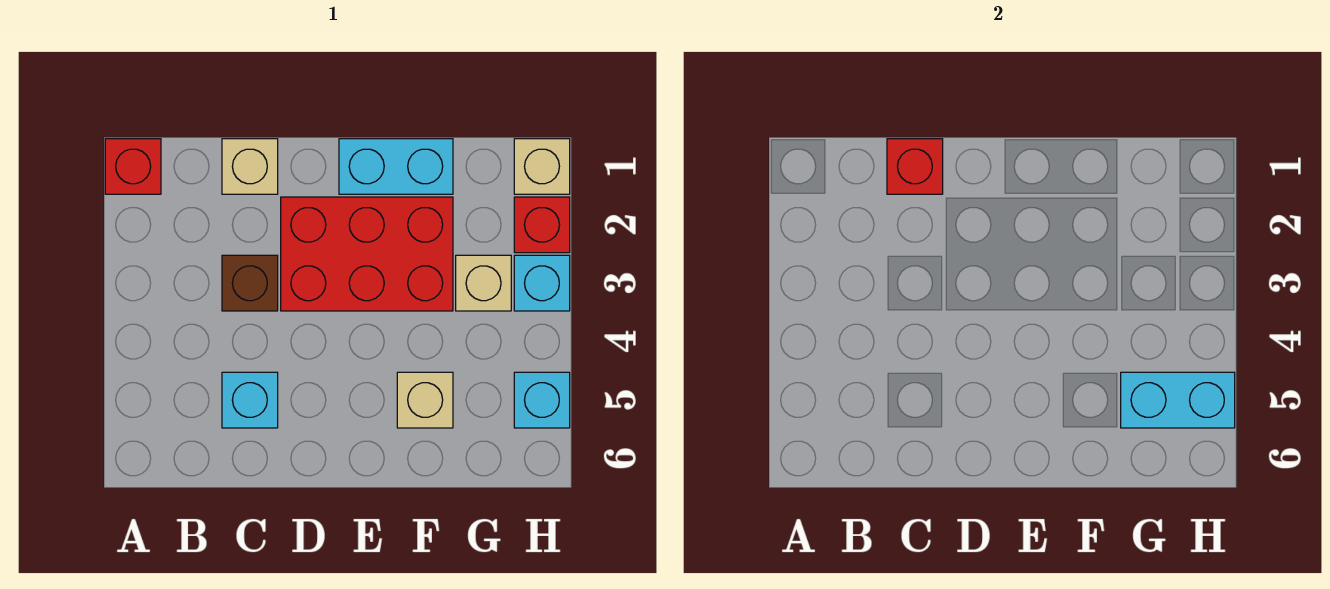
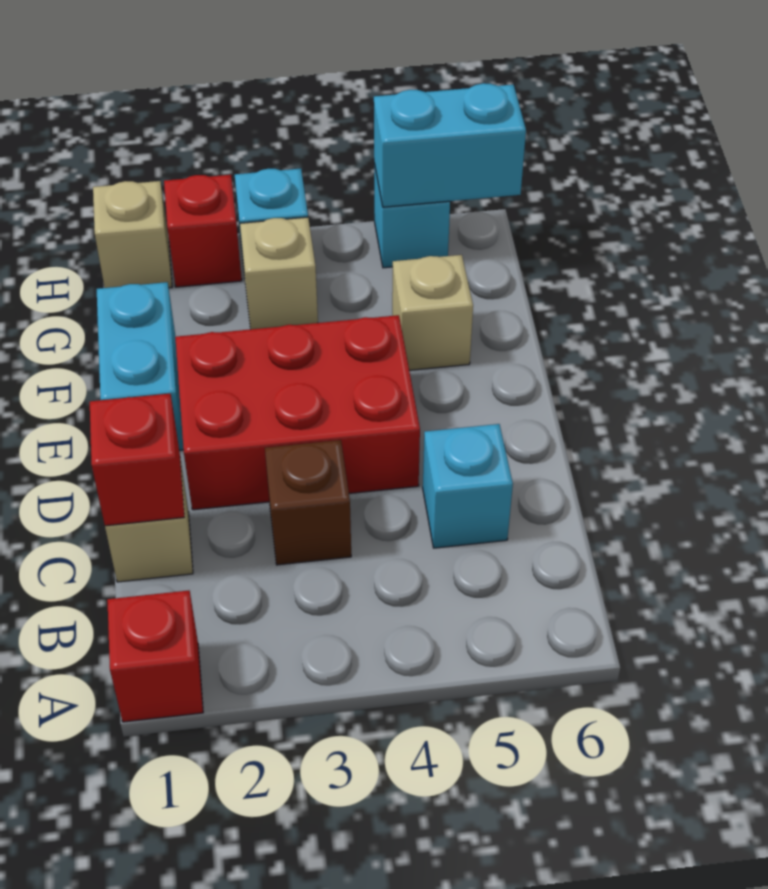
red brick D2:F3 level 1 -> red brick D2:E4 level 1
cyan brick G5:H5 level 2 -> cyan brick H5:H6 level 2

